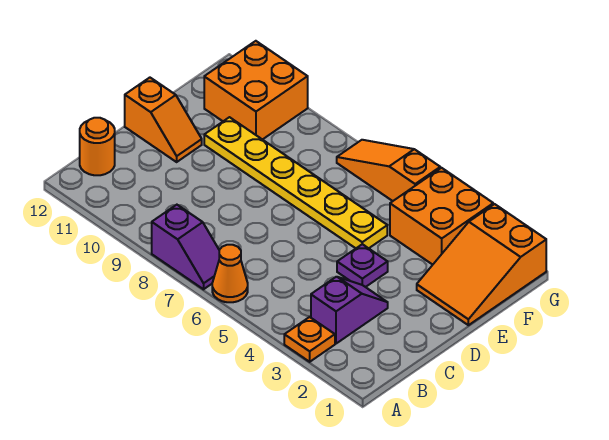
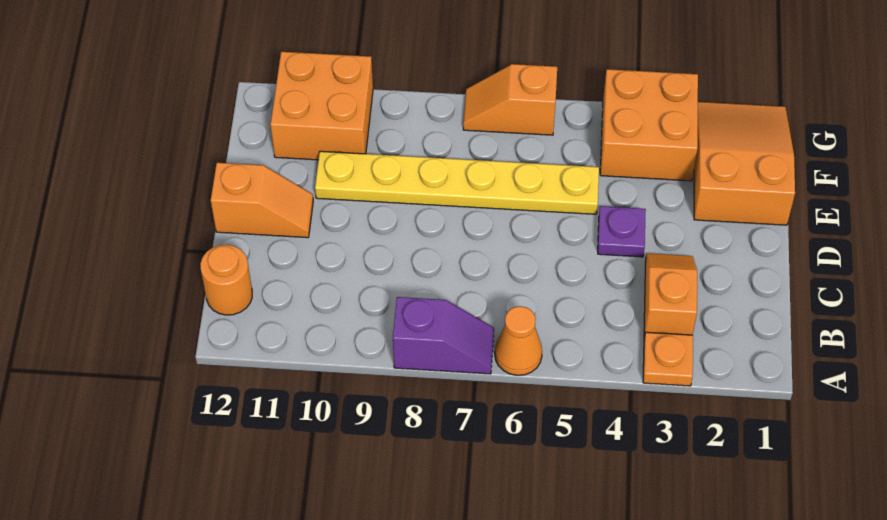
purple slope B3:C3 level 1 top B -> orange slope B3:C3 level 1 top B
orange slope E1:G2 level 1 top G -> orange slope E1:G2 level 1 top E
orange slope G5:G7 level 1 top 5 -> orange slope G6:G7 level 1 top 6

